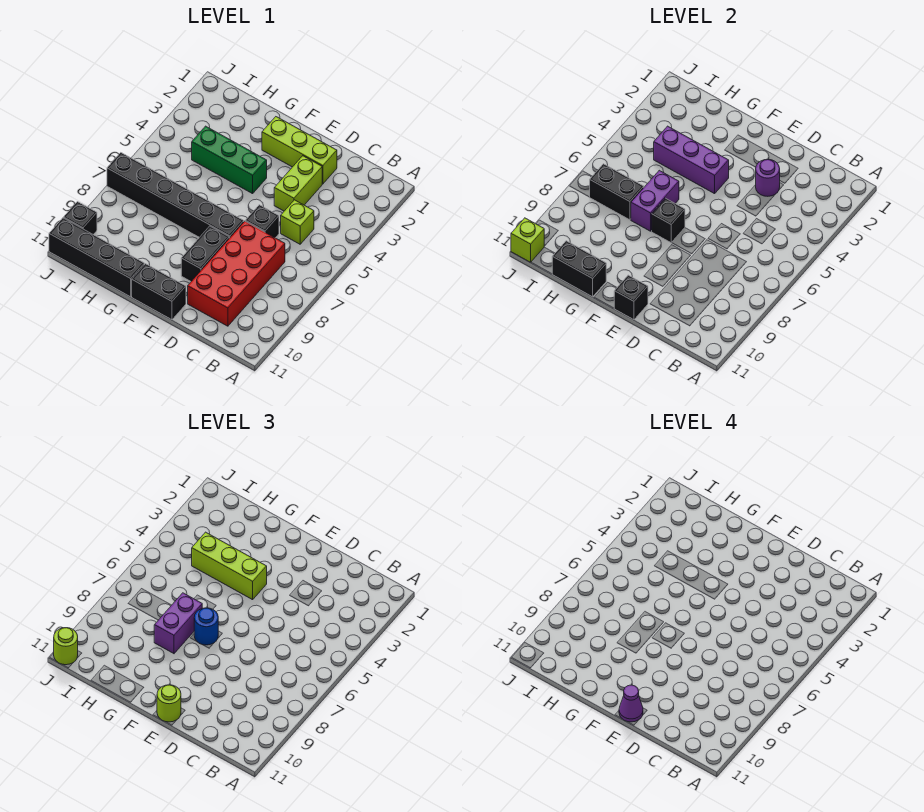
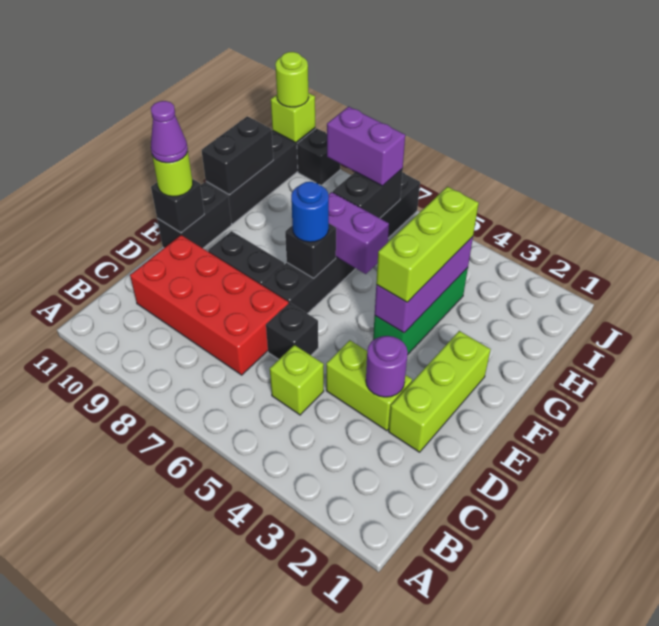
purple brick G7:G8 level 3 -> purple brick I7:I8 level 3

